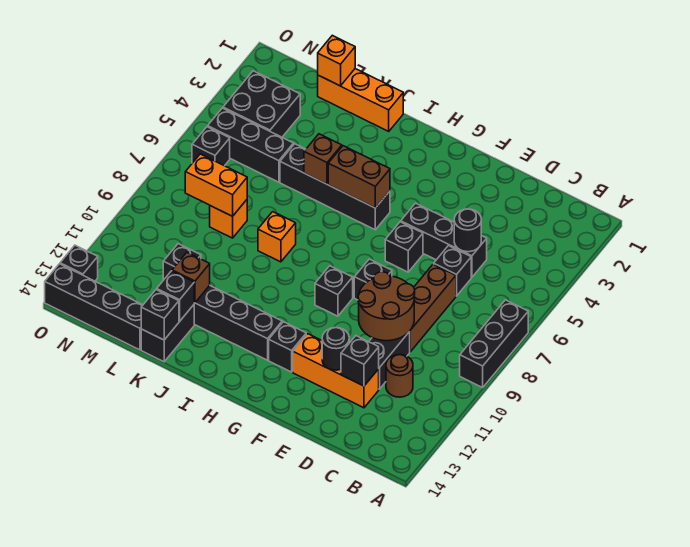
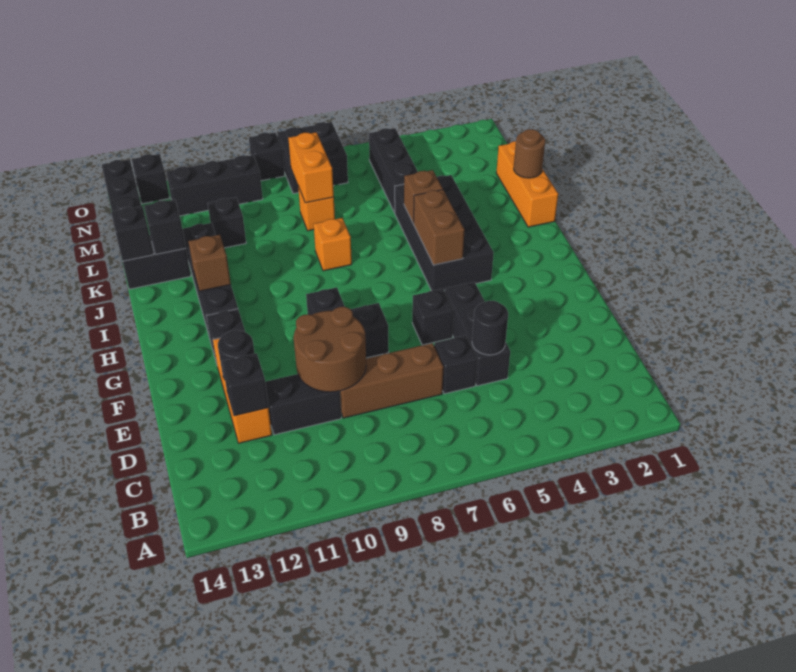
black brick A7:A9 level 1 -> black brick N10:N12 level 1
brown round brick C11 level 1 -> brown round brick K1 level 2
black brick H5:K5 level 1 -> black brick H4:K5 level 1
brown brick K12 level 2 -> brown brick I12 level 2
orange brick L1 level 2 -> none
black brick M3:N4 level 1 -> black brick N7:O8 level 1
black brick N6 level 1 -> black brick O9 level 1

